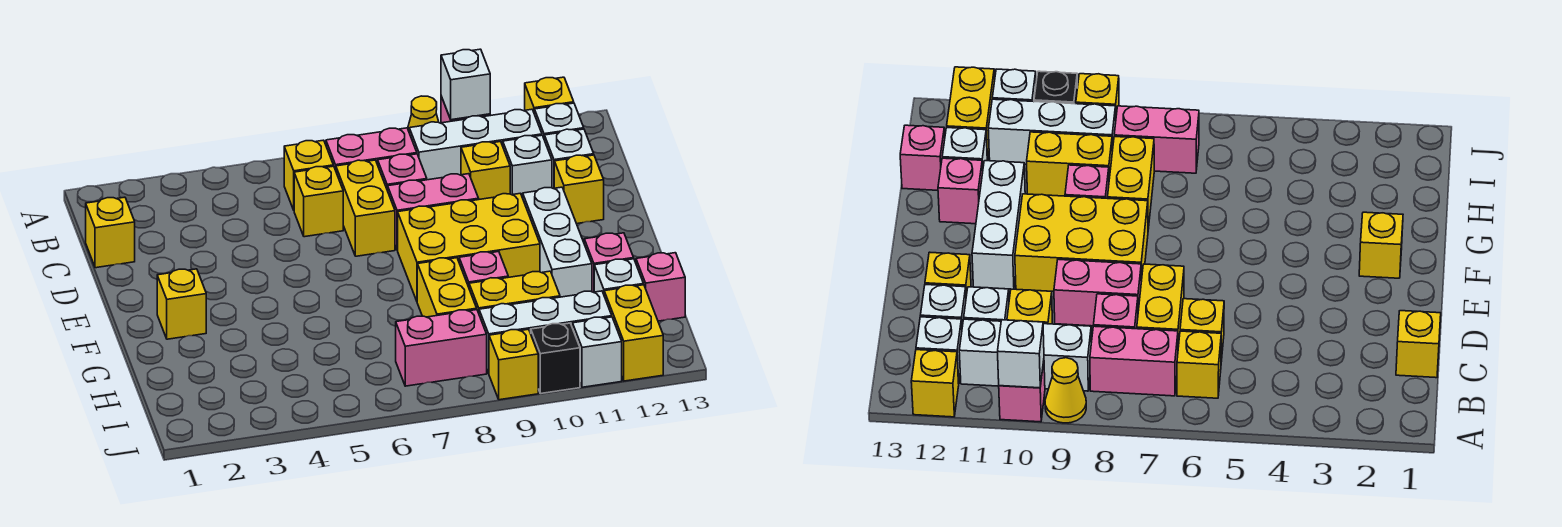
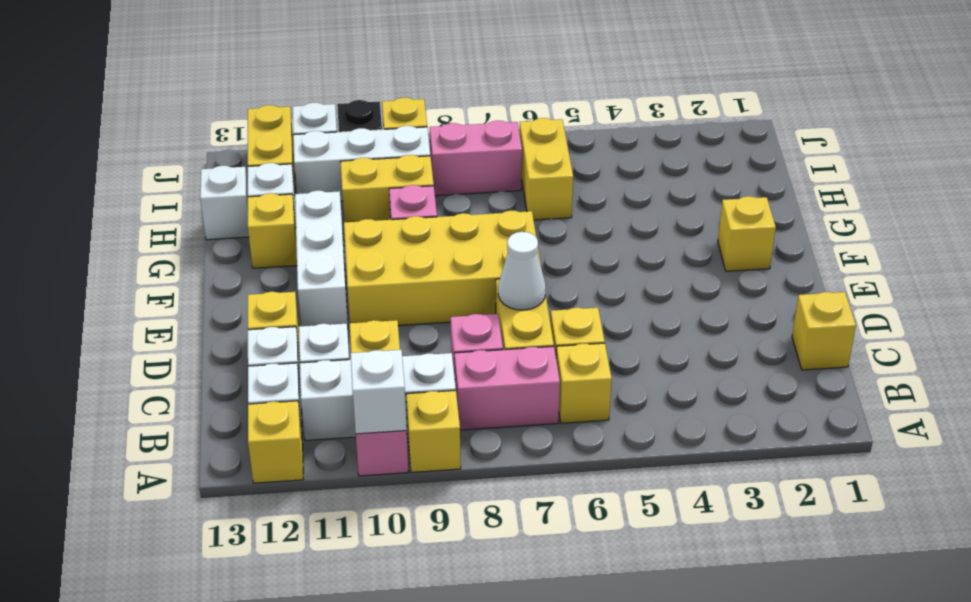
yellow cone A9 level 1 -> yellow brick A9 level 1
none -> white cone D7 level 2
pink brick D8:D9 level 1 -> none
yellow brick E8:F10 level 1 -> yellow brick E7:F10 level 1
yellow brick G8:H8 level 1 -> yellow brick H6:I6 level 1
pink brick G12 level 1 -> yellow brick G12 level 1
pink brick H13 level 1 -> white brick H13 level 1

